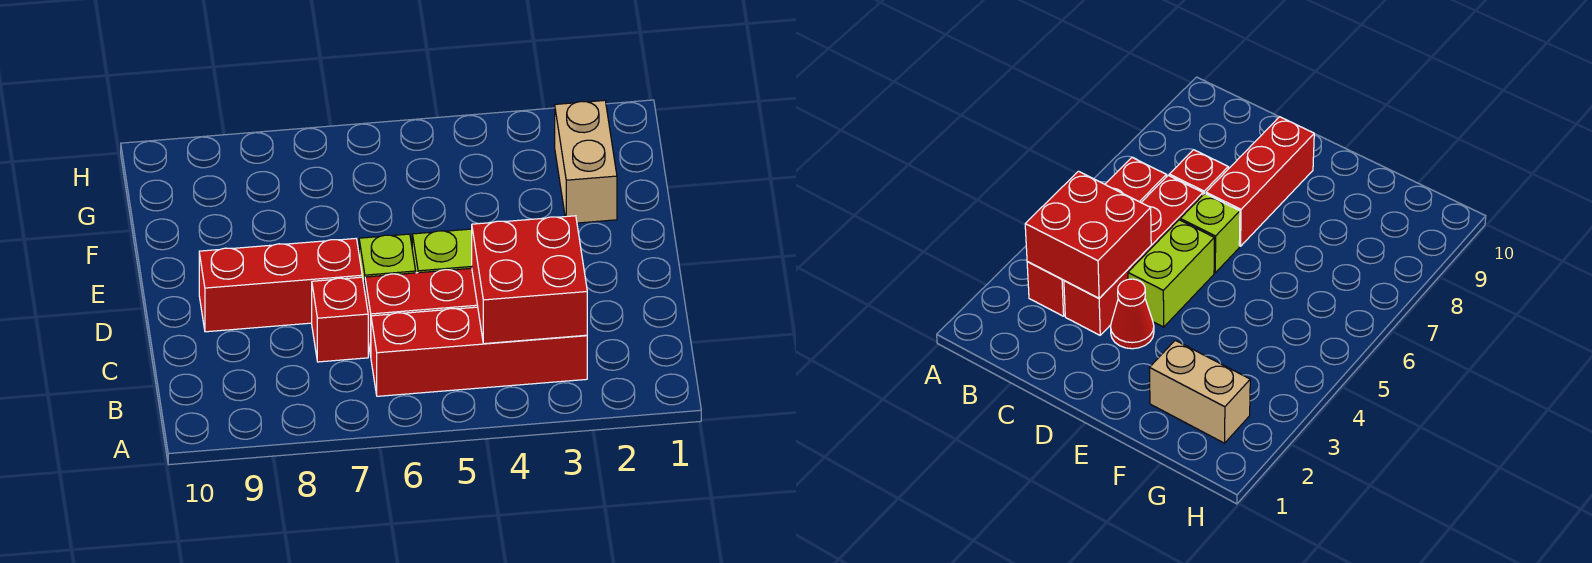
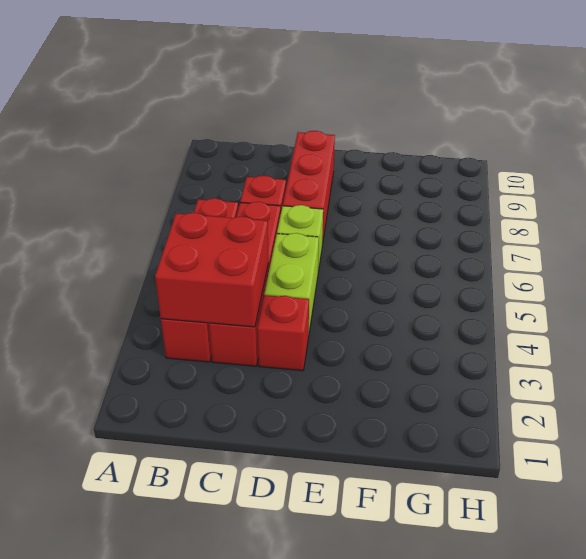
red cone D3 level 1 -> red brick D3 level 1
tan brick F2:G2 level 1 -> none

